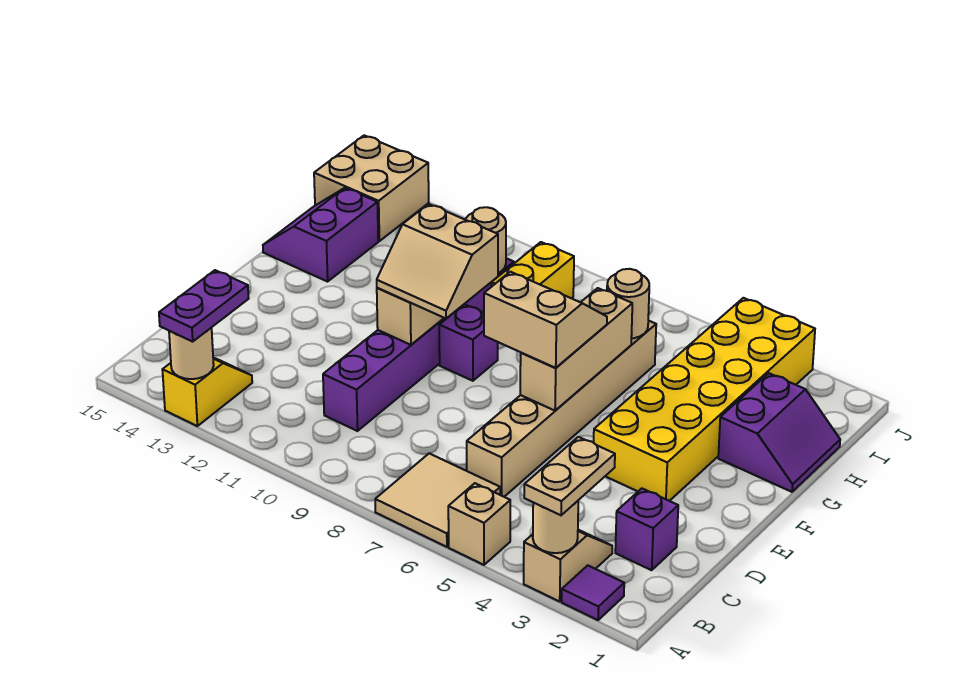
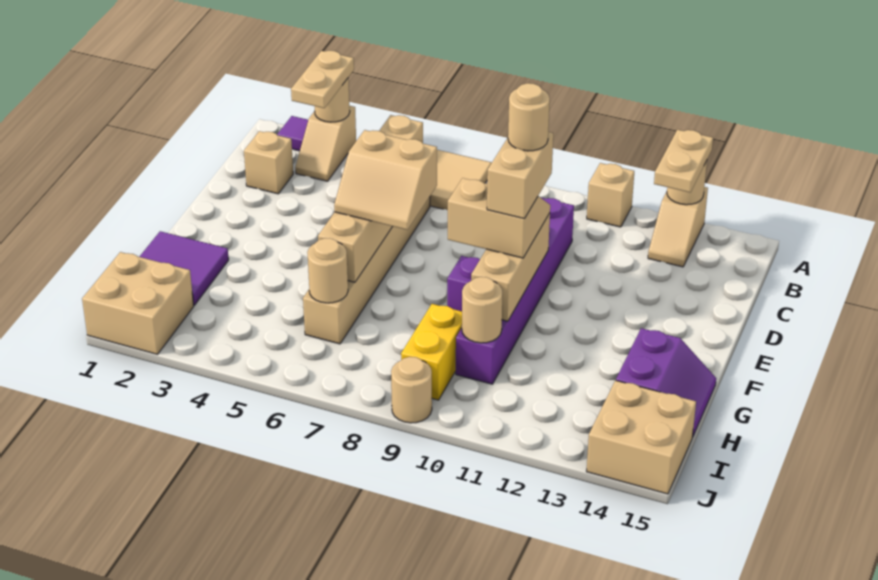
none -> tan brick A11 level 1
yellow slope A13:B13 level 1 top A -> tan slope A13:B13 level 1 top A
purple plate A13:B13 level 3 -> tan plate A13:B13 level 3
purple brick C2 level 1 -> tan brick C2 level 1
yellow brick E3:J4 level 1 -> none
none -> tan brick E10:F10 level 4
none -> tan round brick E10 level 5
purple slope G1:H2 level 1 top 2 -> purple tile G1:H2 level 1
none -> tan brick I1:J2 level 1
none -> tan round brick J9 level 1

